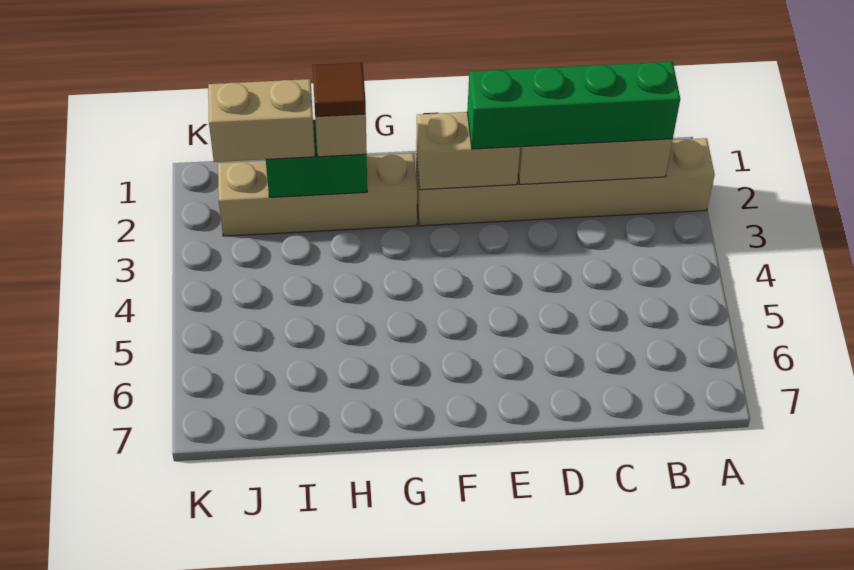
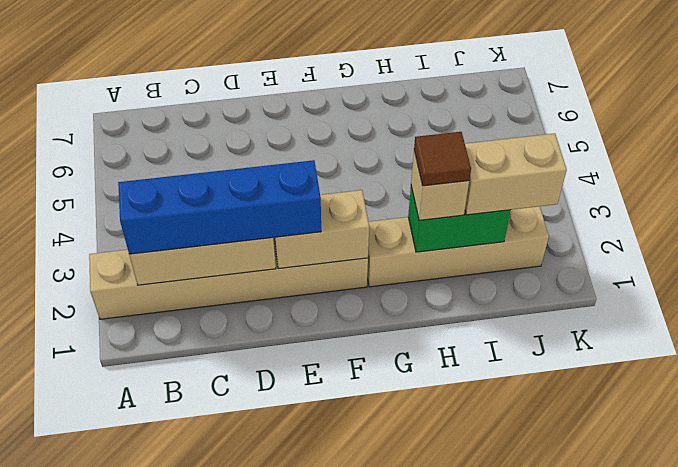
green brick B2:E2 level 3 -> blue brick B2:E2 level 3

